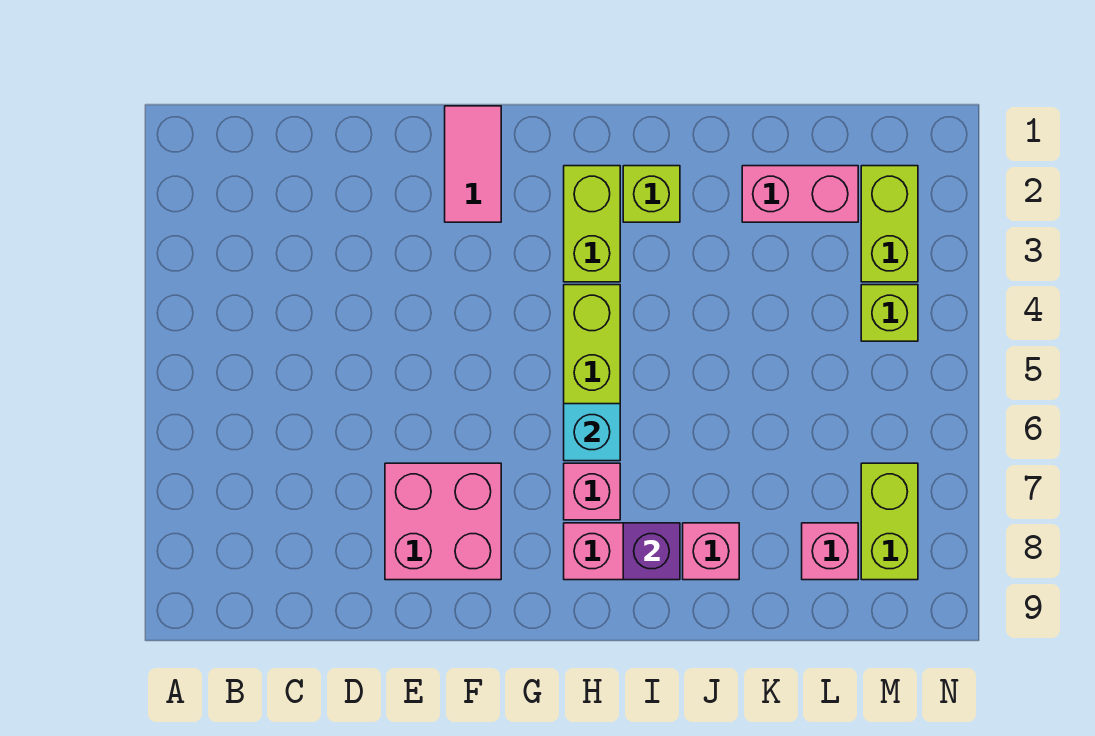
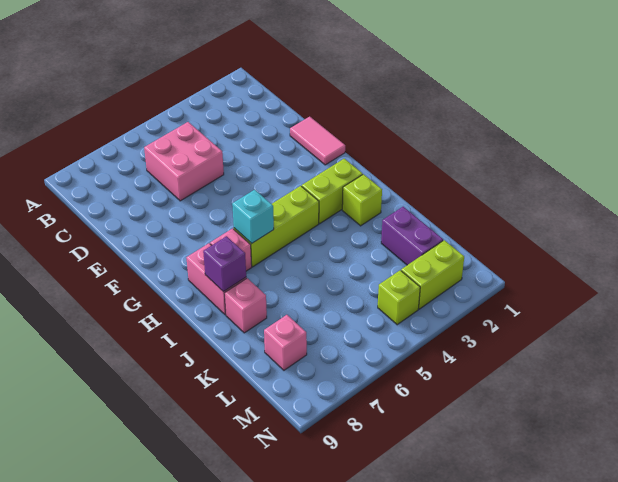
pink brick E7:F8 level 1 -> pink brick C5:D6 level 1
pink tile F1:F2 level 1 -> pink tile E1:F1 level 1
pink brick K2:L2 level 1 -> purple brick K2:L2 level 1
lime brick M7:M8 level 1 -> none

